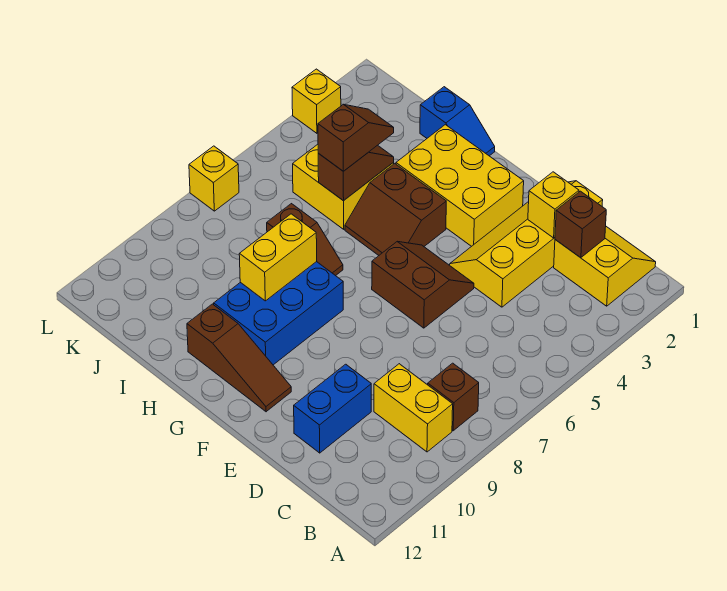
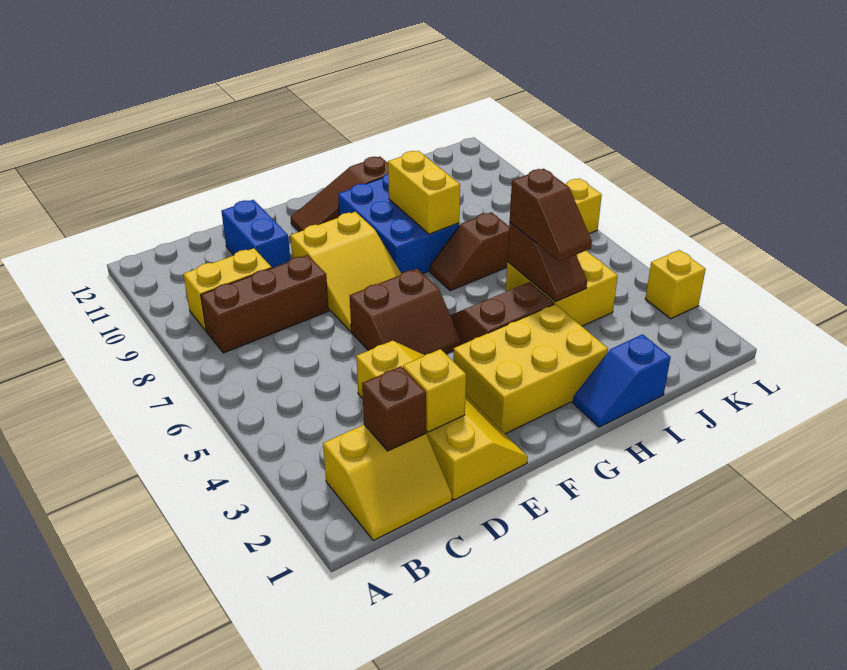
brown brick B8 level 1 -> brown brick B8:D8 level 1
none -> yellow slope E7:F9 level 1 top 9

